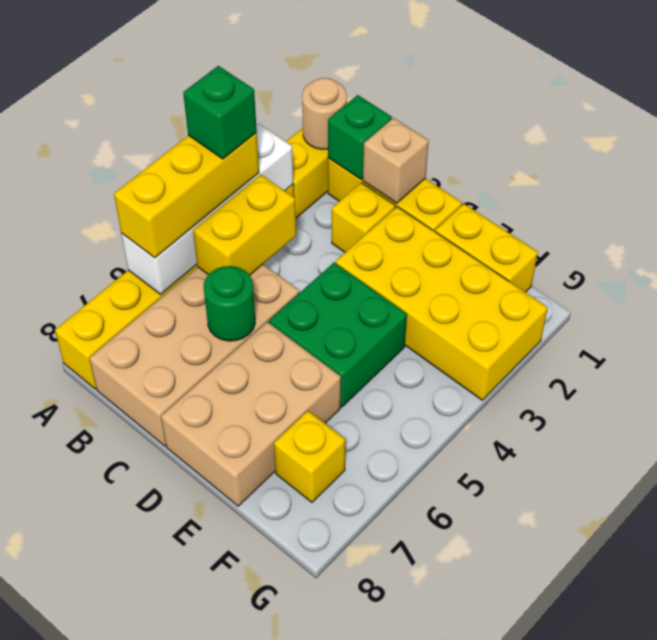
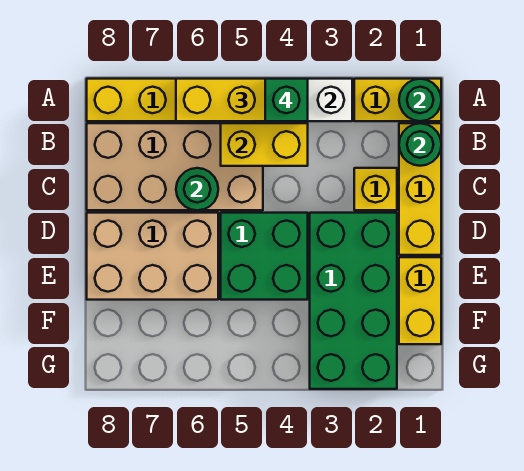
tan round brick A1 level 2 -> green round brick A1 level 2
green brick B1 level 2 -> green round brick B1 level 2
tan brick C1 level 2 -> none
yellow brick D2:G3 level 1 -> green brick D2:G3 level 1
yellow brick F7 level 1 -> none

